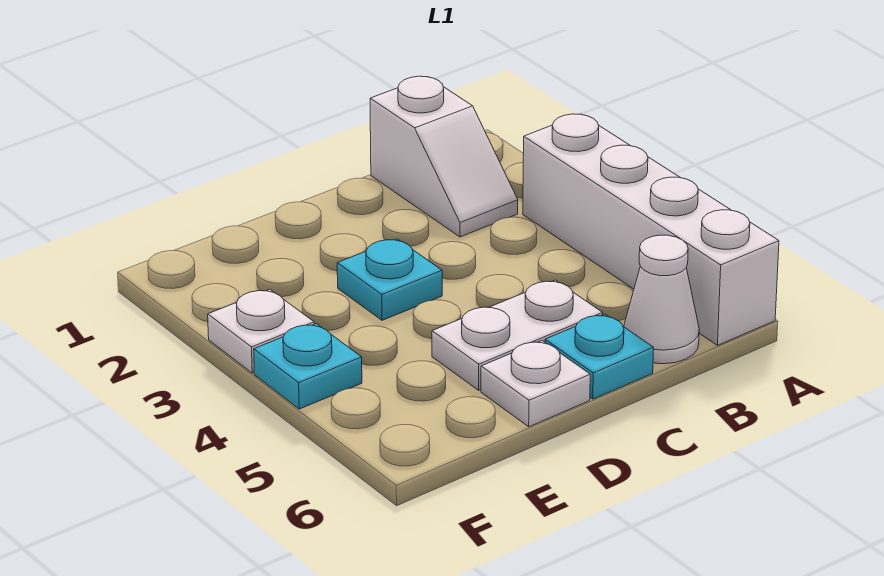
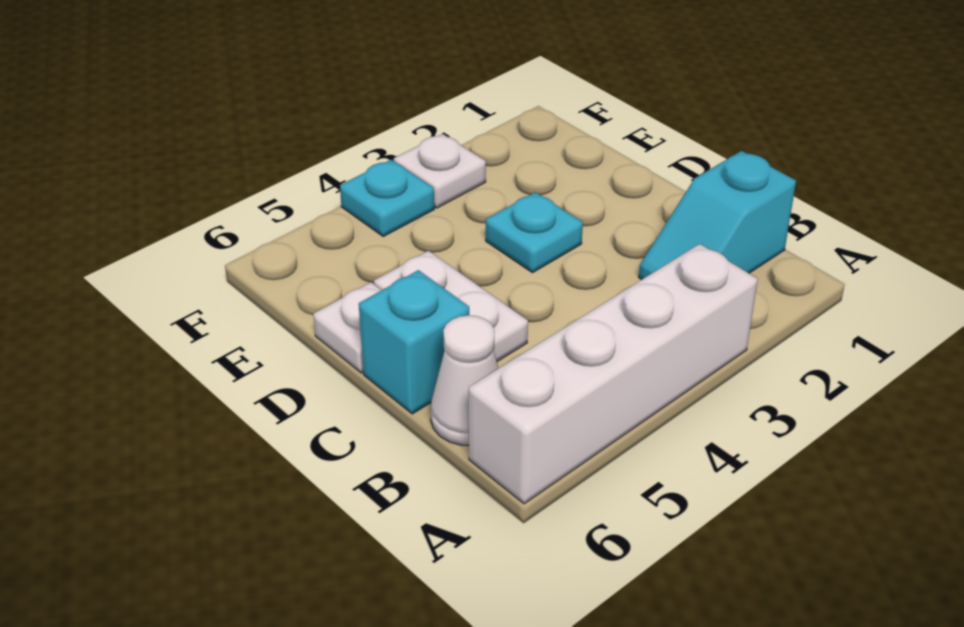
white slope B1:B2 level 1 top 1 -> cyan slope B1:B2 level 1 top 1
cyan plate C6 level 1 -> cyan brick C6 level 1

